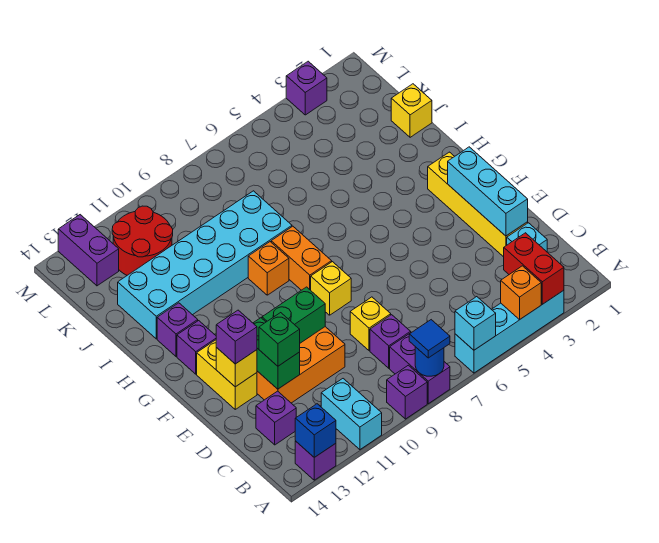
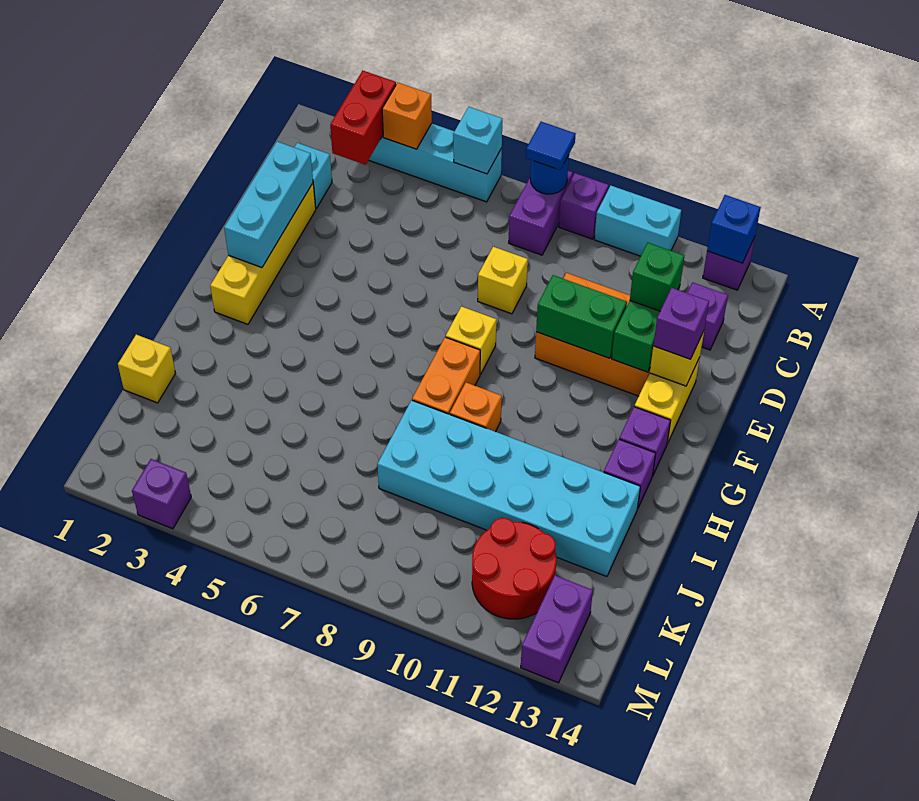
cyan brick A11:B11 level 1 -> cyan brick A10:A11 level 1
purple brick C8 level 1 -> none

